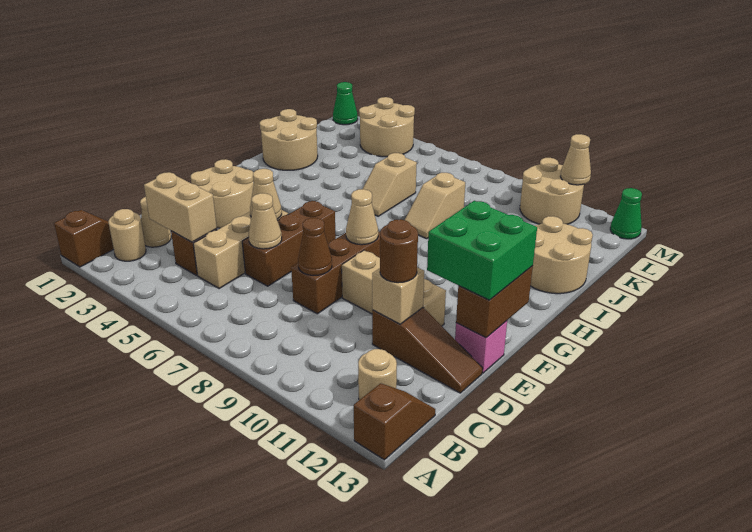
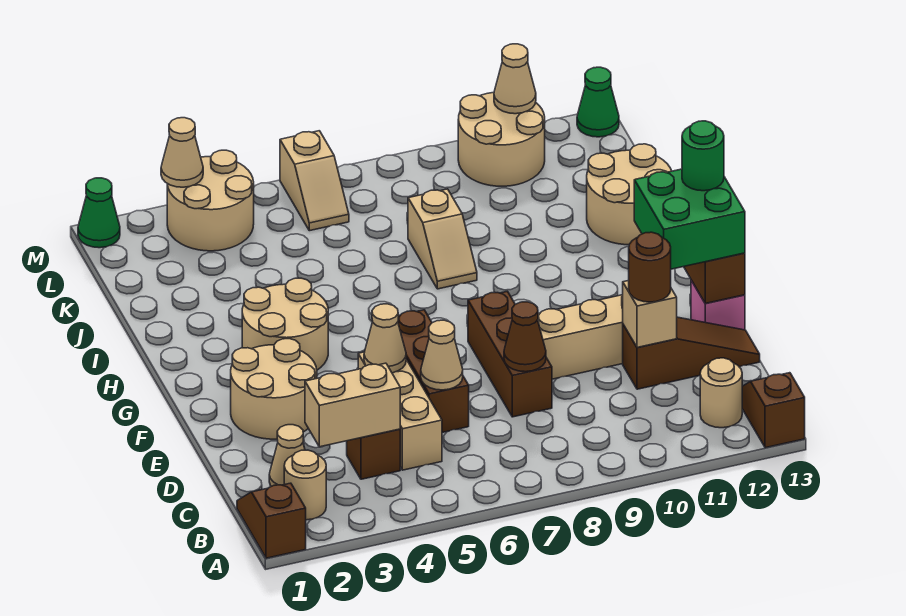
tan cone F8 level 2 -> tan cone M3 level 2
none -> green round brick F13 level 4
tan round brick I1:J2 level 1 -> tan round brick G3:H4 level 1
tan slope I6:J6 level 1 top J -> tan slope L6:M6 level 1 top M

